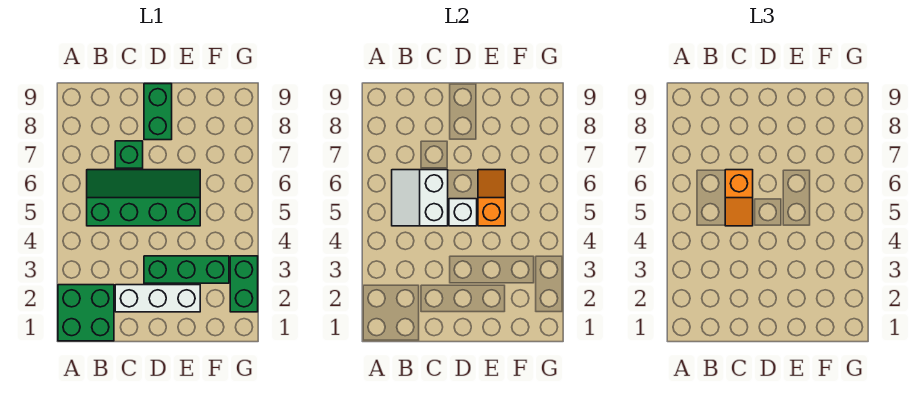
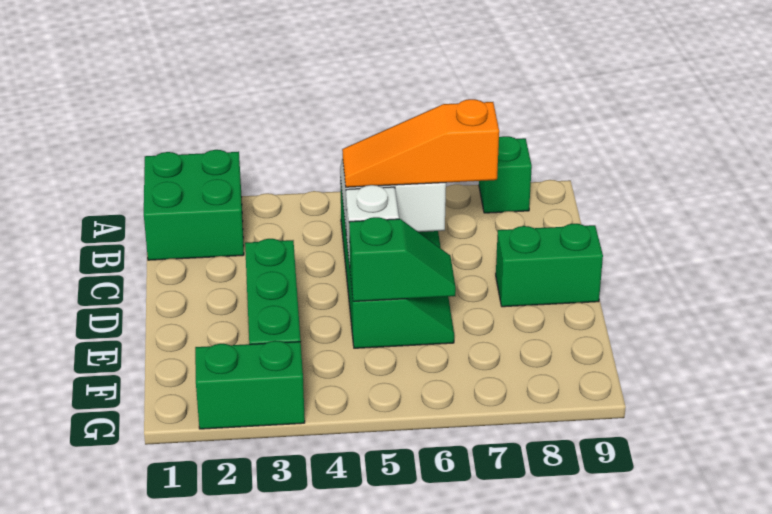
white brick C2:E2 level 1 -> none
orange slope C5:C6 level 3 top 6 -> orange slope C5:C7 level 3 top 7
green brick C7 level 1 -> green brick A8 level 1
orange slope E5:E6 level 2 top 5 -> green slope E5:E6 level 2 top 5

